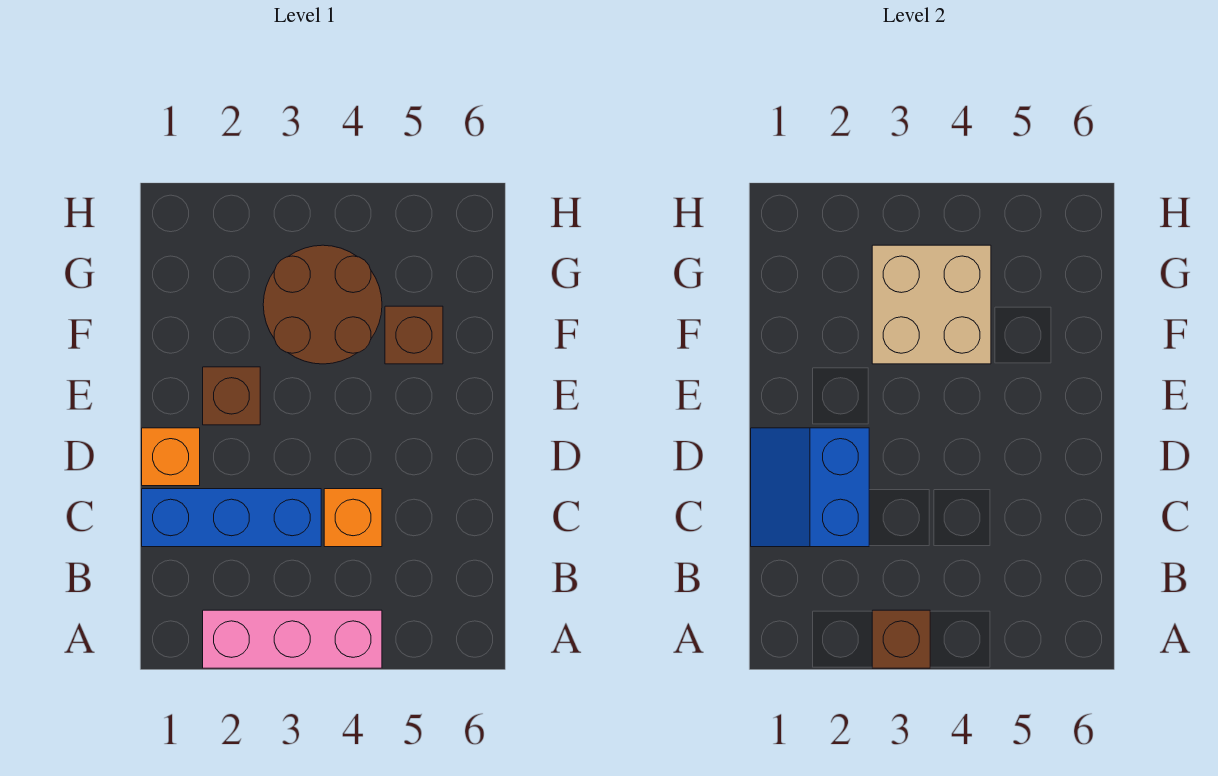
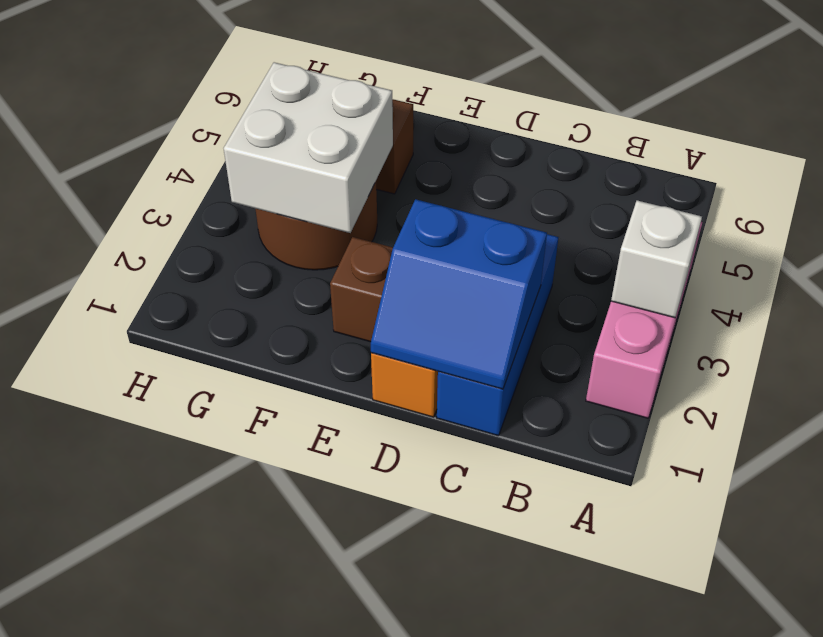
brown brick A3 level 2 -> white brick A3 level 2
orange brick C4 level 1 -> none
tan brick F3:G4 level 2 -> white brick F3:G4 level 2

